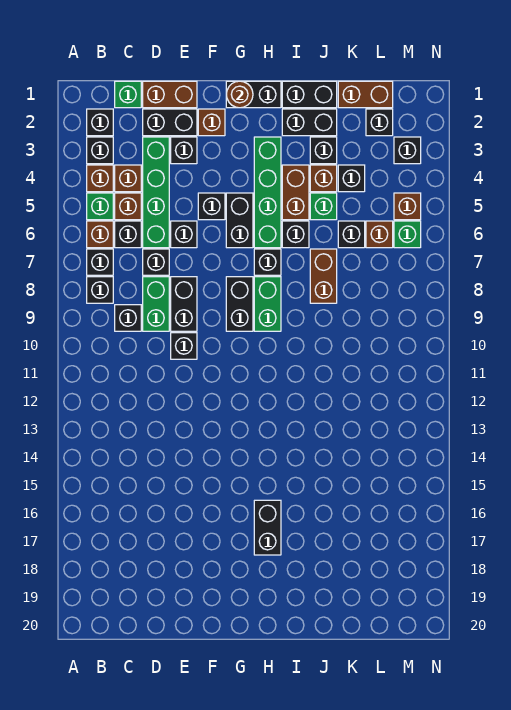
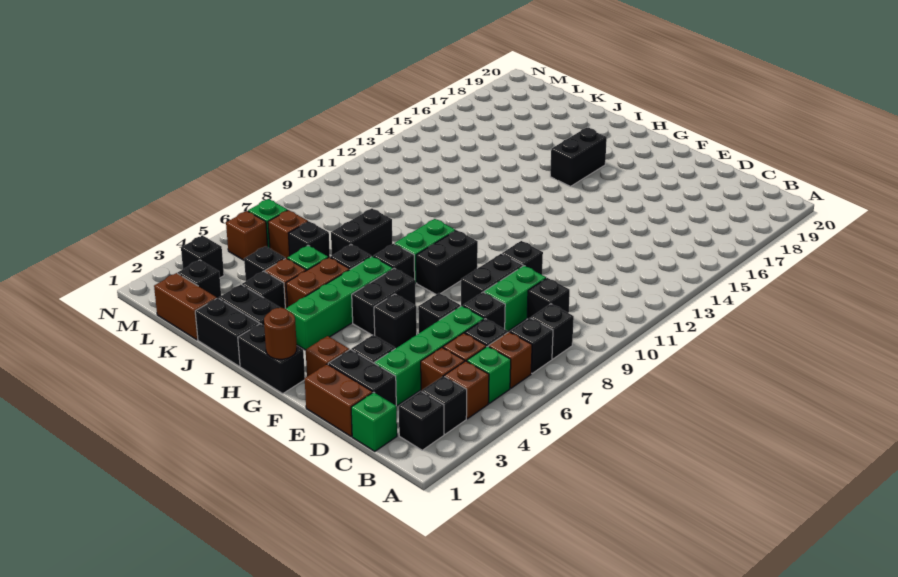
brown brick J7:J8 level 1 -> black brick J7:J8 level 1

